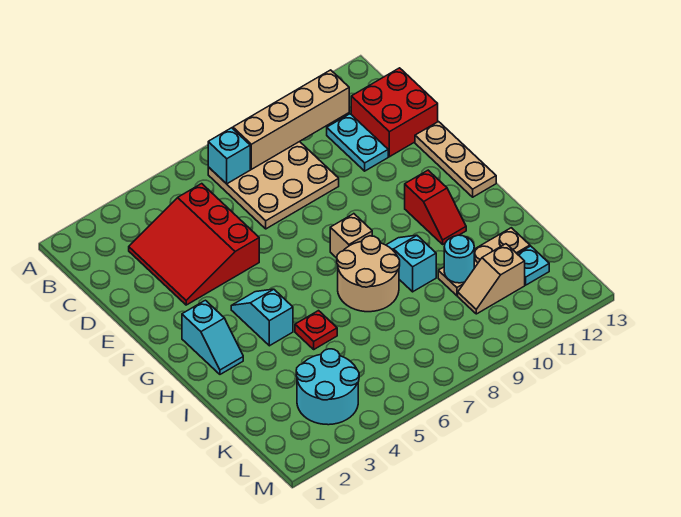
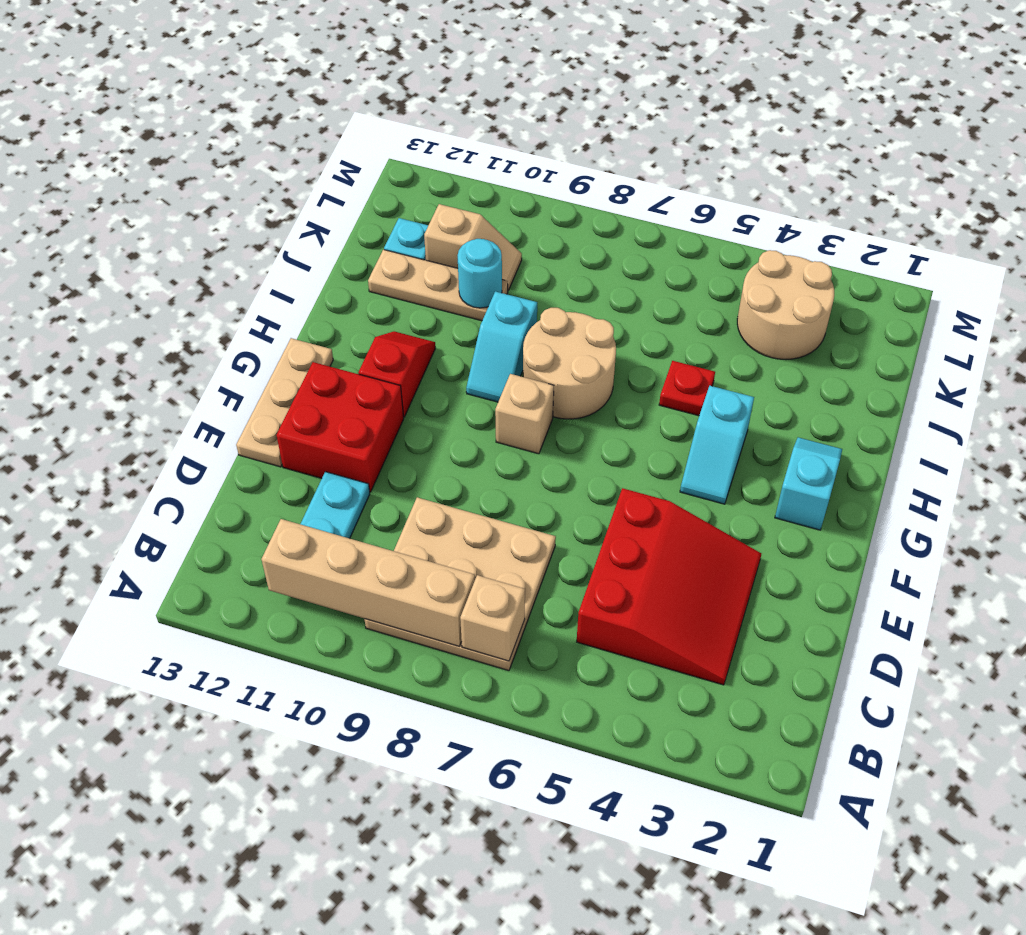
cyan brick B7 level 2 -> tan brick B7 level 2
red brick C12:D13 level 1 -> red brick E11:F12 level 1
cyan round brick K3:L4 level 1 -> tan round brick K3:L4 level 1

